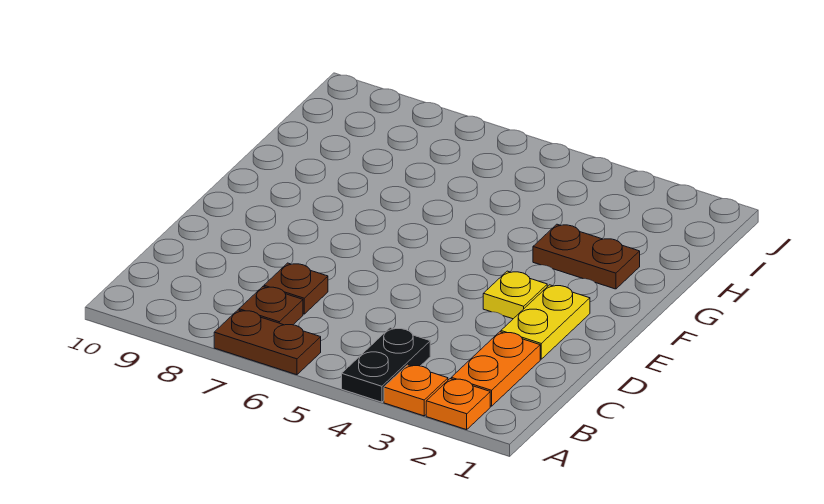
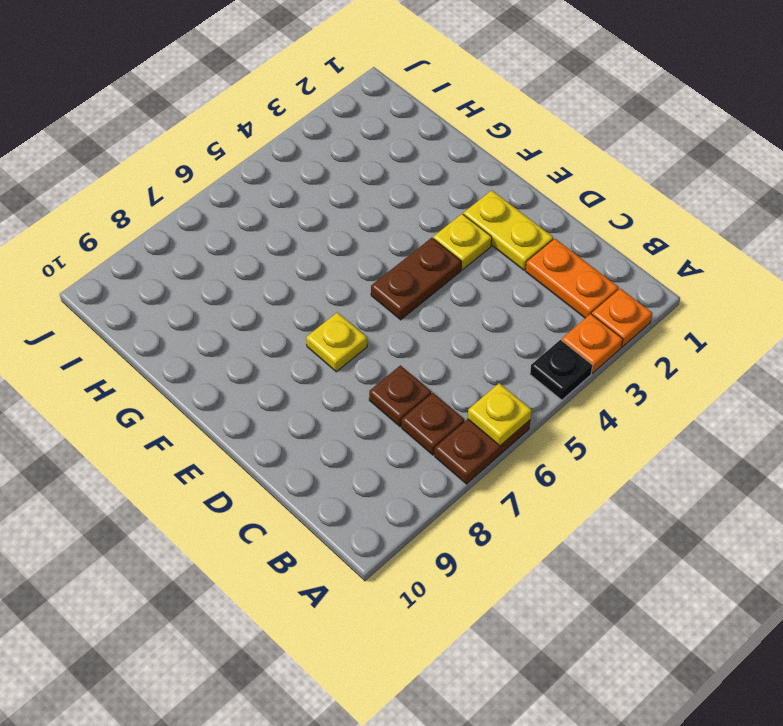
black plate A4:B4 level 1 -> black plate A4 level 1
none -> yellow plate A6 level 2
none -> yellow plate E7 level 1
brown plate G2:G3 level 1 -> brown plate E4:E5 level 1

